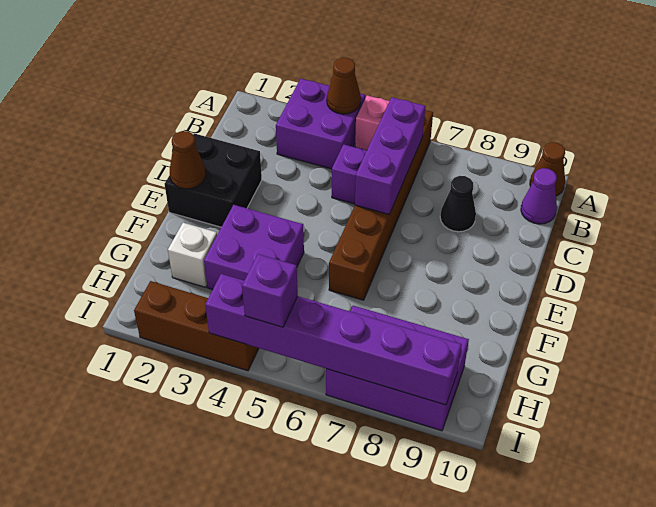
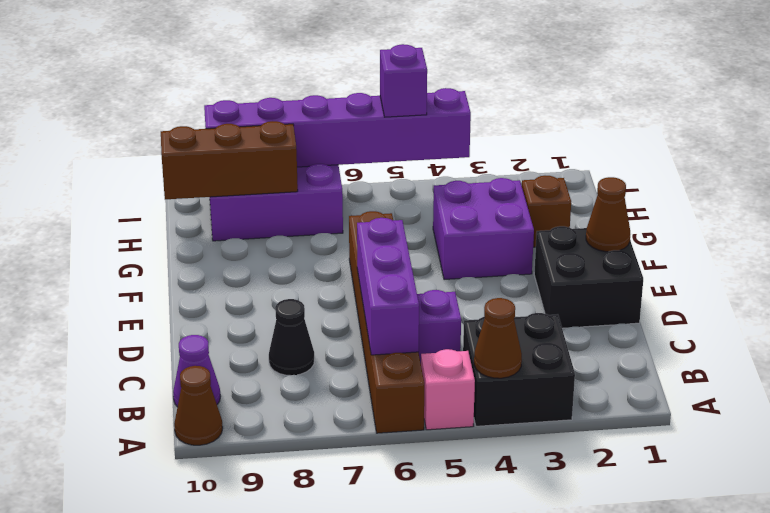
purple brick A3:B4 level 1 -> black brick A3:B4 level 1
white brick G2 level 1 -> brown brick G2 level 1
brown brick I2:I4 level 1 -> brown brick H8:H10 level 2

